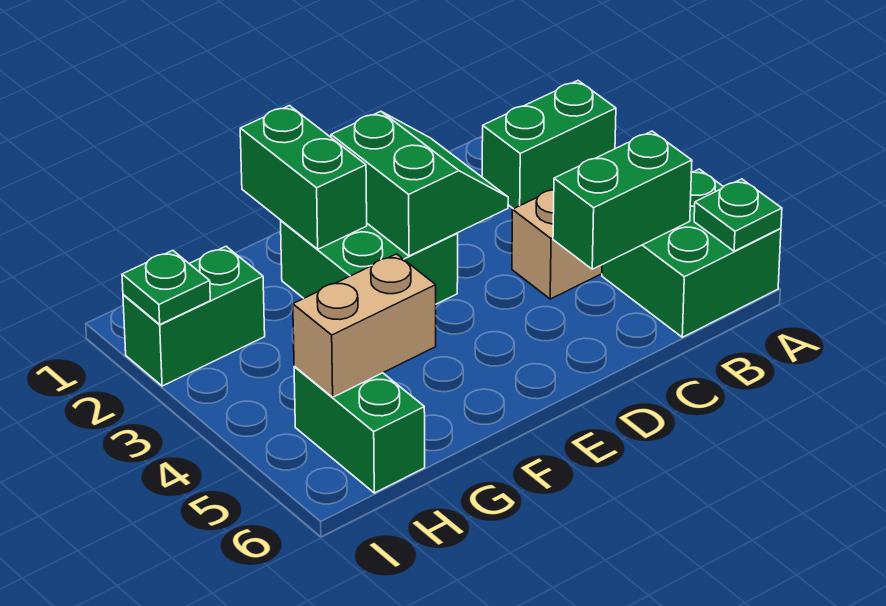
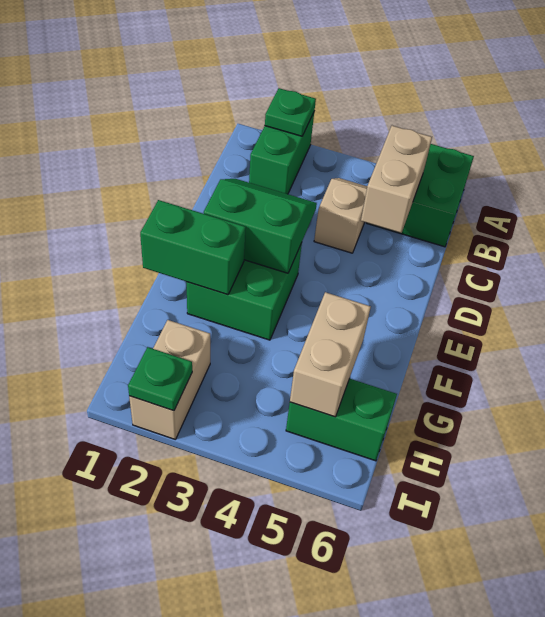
green plate A6 level 2 -> green plate A2 level 2
green brick B5:C5 level 2 -> tan brick B5:C5 level 2
green brick H2:I2 level 1 -> tan brick H2:I2 level 1

